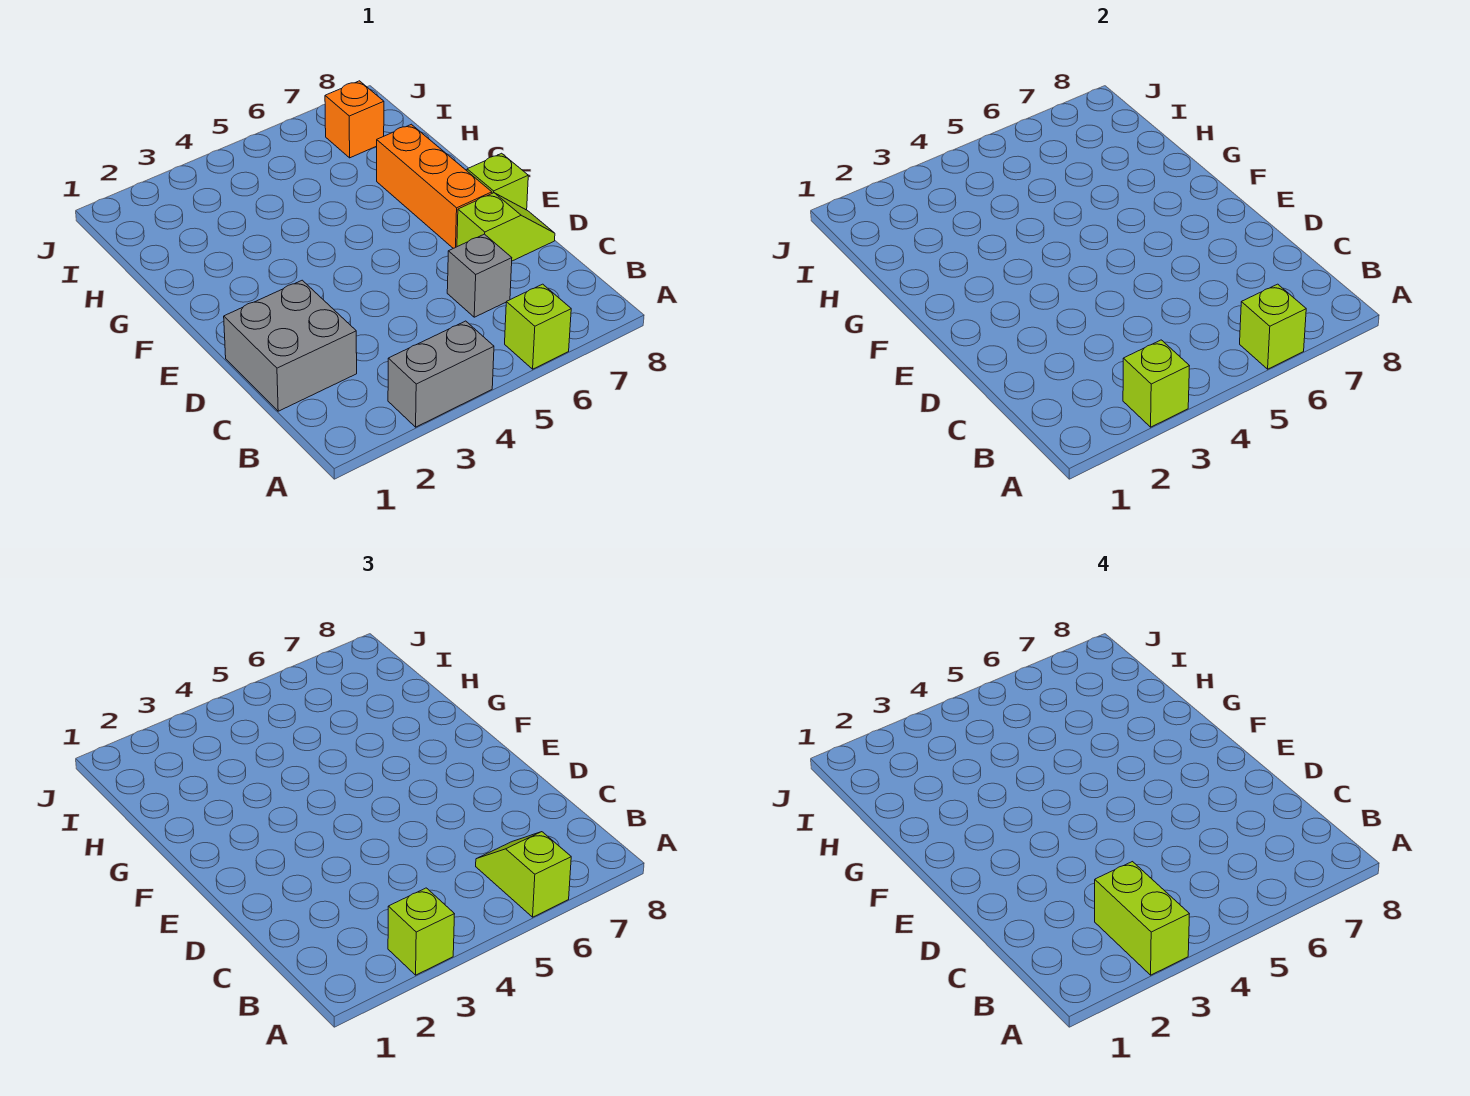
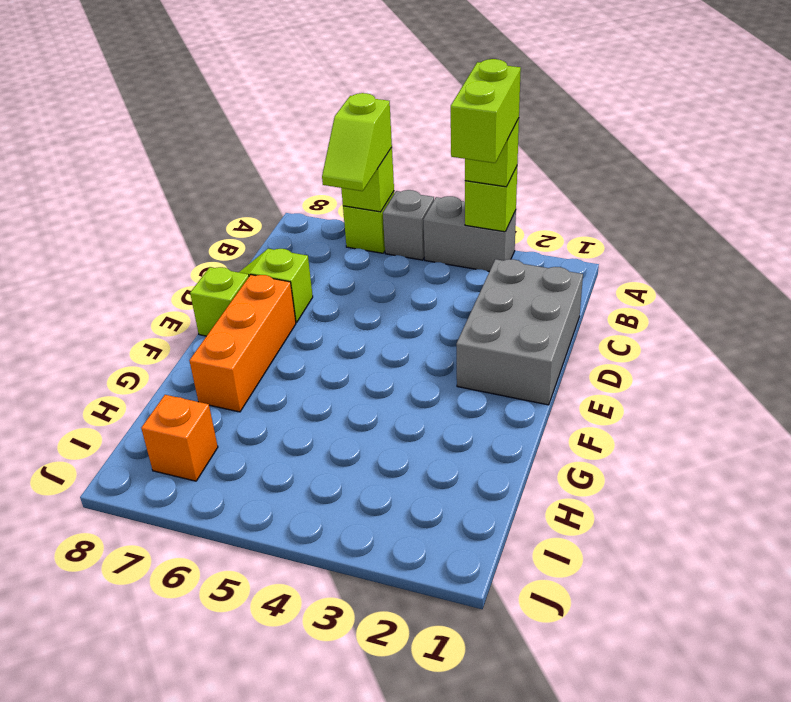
grey brick C1:D2 level 1 -> grey brick C1:E2 level 1
grey brick C6 level 1 -> grey brick A5 level 1

